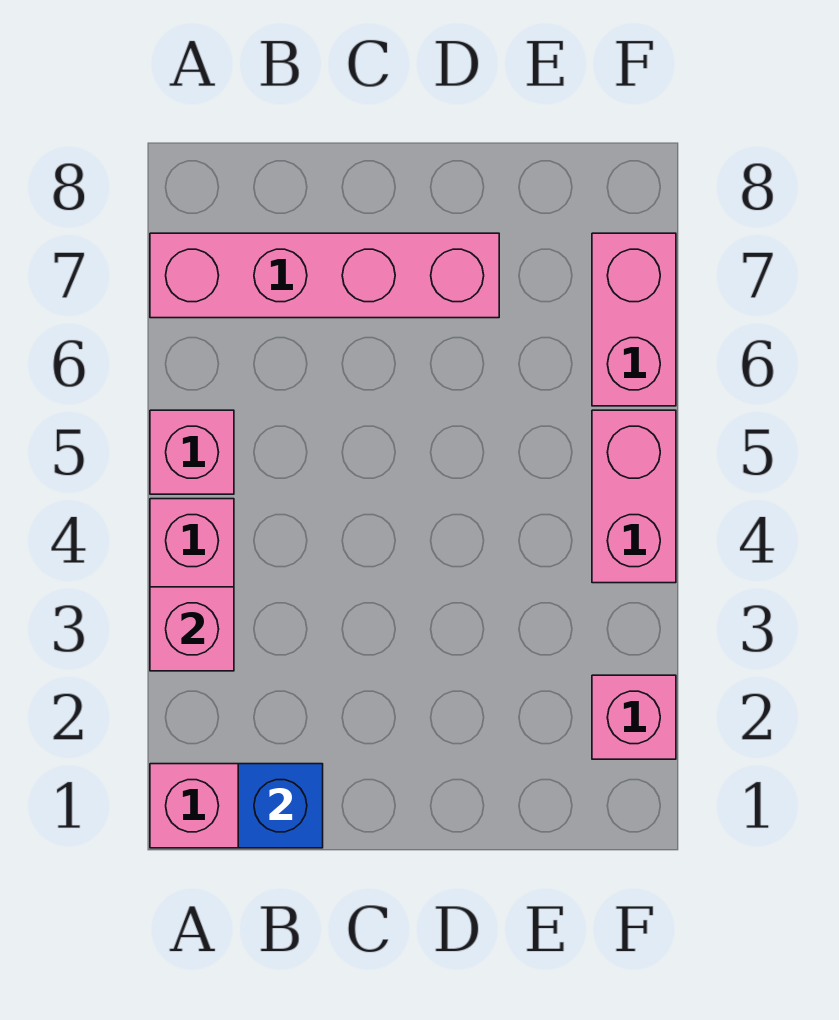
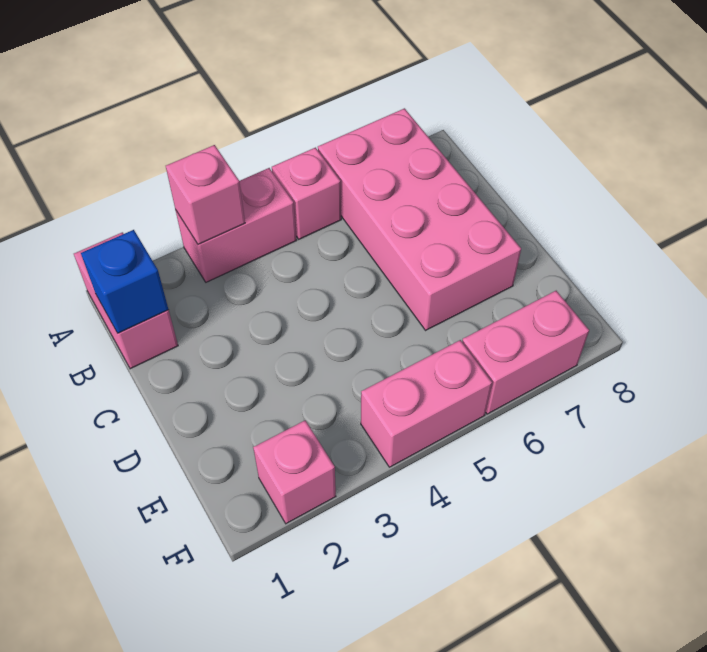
pink brick A7:D7 level 1 -> pink brick A6:D7 level 1

